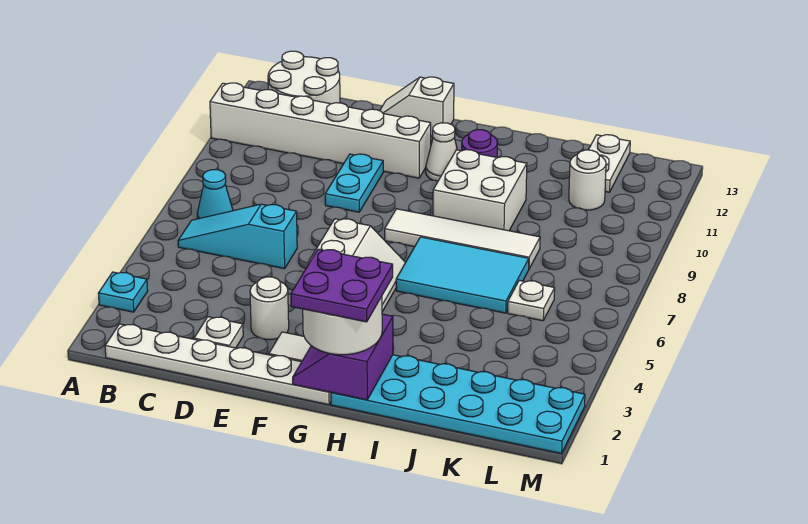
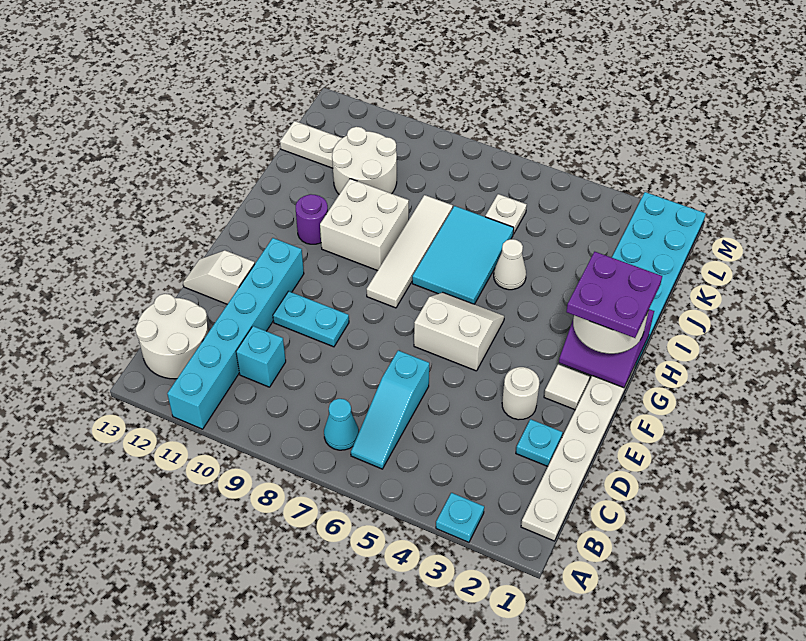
white brick A11:F11 level 1 -> cyan brick A11:F11 level 1
none -> cyan brick C10 level 1
white plate D2 level 1 -> cyan plate D2 level 1
white slope E13:F13 level 1 top F -> white slope E12:E13 level 1 top 12
white cone G11 level 1 -> white cone I5 level 1
white round brick K11 level 1 -> white round brick J10:K11 level 1

